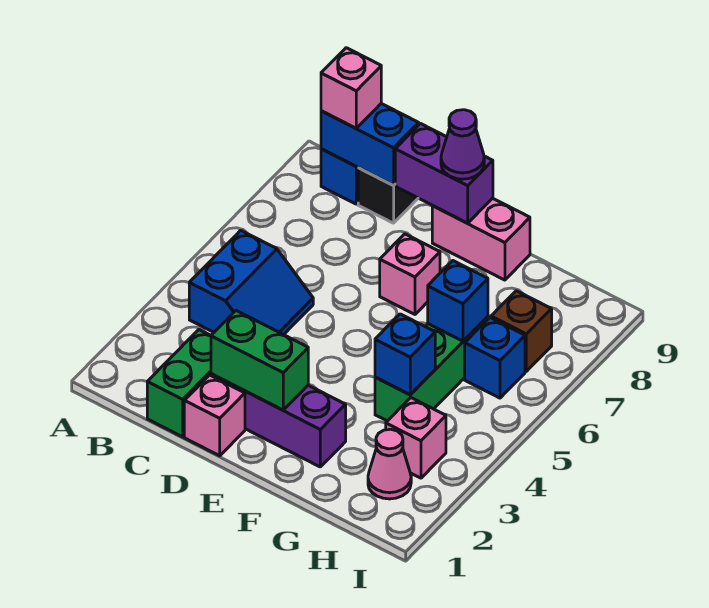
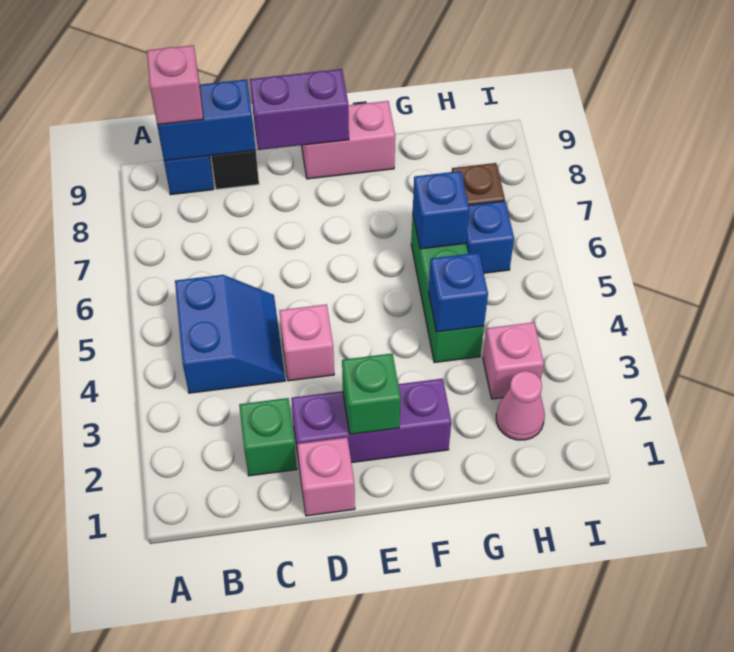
green brick C1:C2 level 1 -> green brick C2 level 1
green brick D2:E2 level 2 -> green brick E2 level 2
pink brick E7 level 1 -> pink brick D4 level 1
purple cone E9 level 3 -> none

